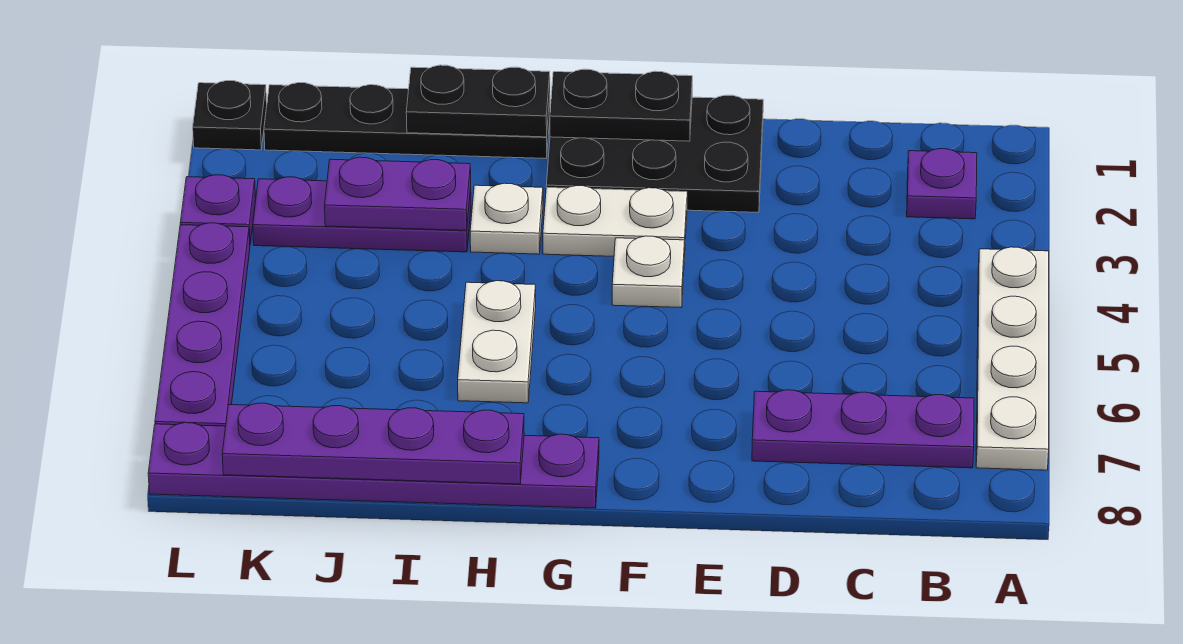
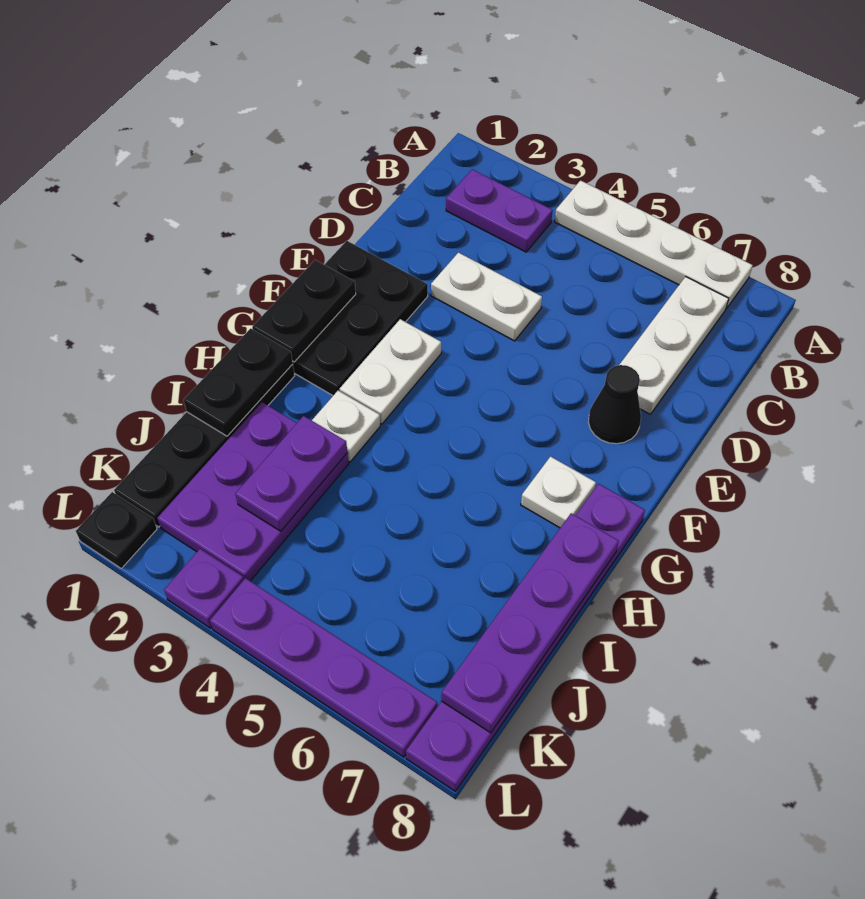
purple plate B2 level 1 -> purple plate B2:B3 level 1
purple plate B7:D7 level 1 -> white plate B7:D7 level 1
none -> black cone E7 level 1
white plate F4 level 1 -> white plate G7 level 1
white plate H5:H6 level 1 -> white plate D3:D4 level 1
purple plate I3:K3 level 1 -> purple plate I2:K3 level 1

